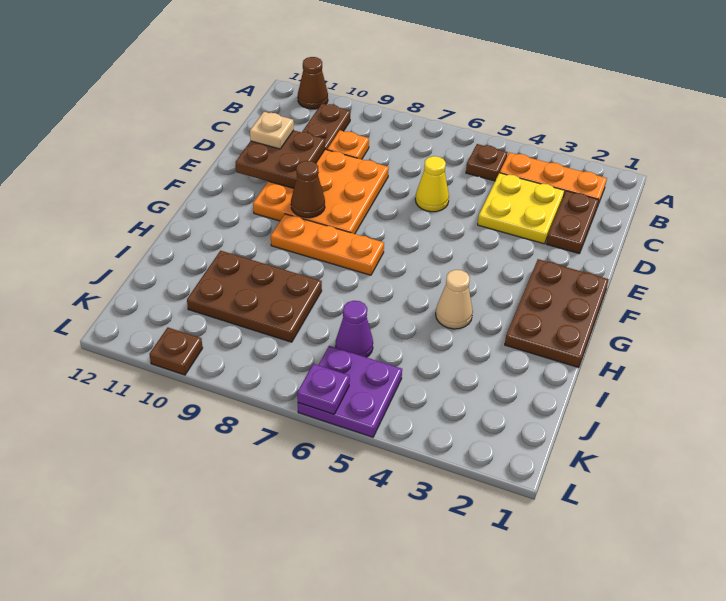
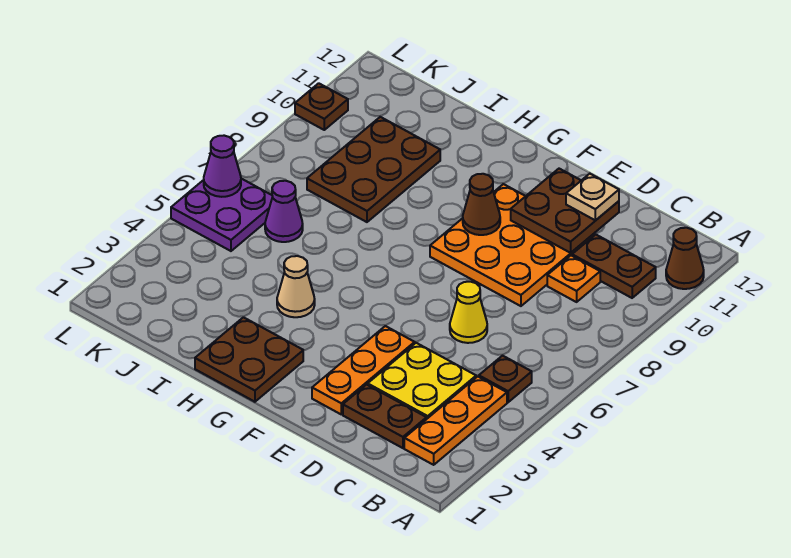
brown plate F1:H2 level 1 -> brown plate G1:H2 level 1
orange plate G7:G9 level 1 -> orange plate E2:E4 level 1
purple plate L6 level 2 -> purple cone L6 level 2

